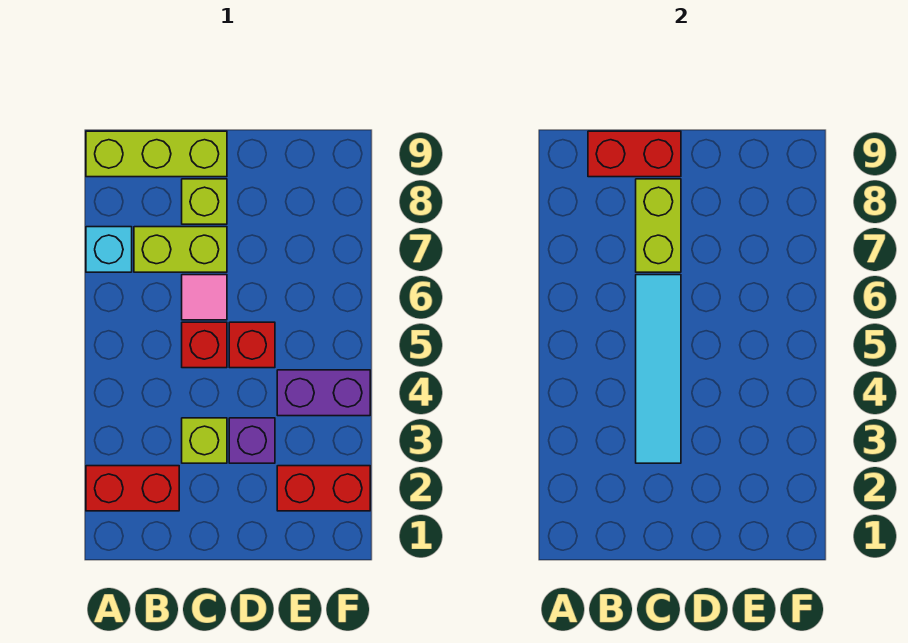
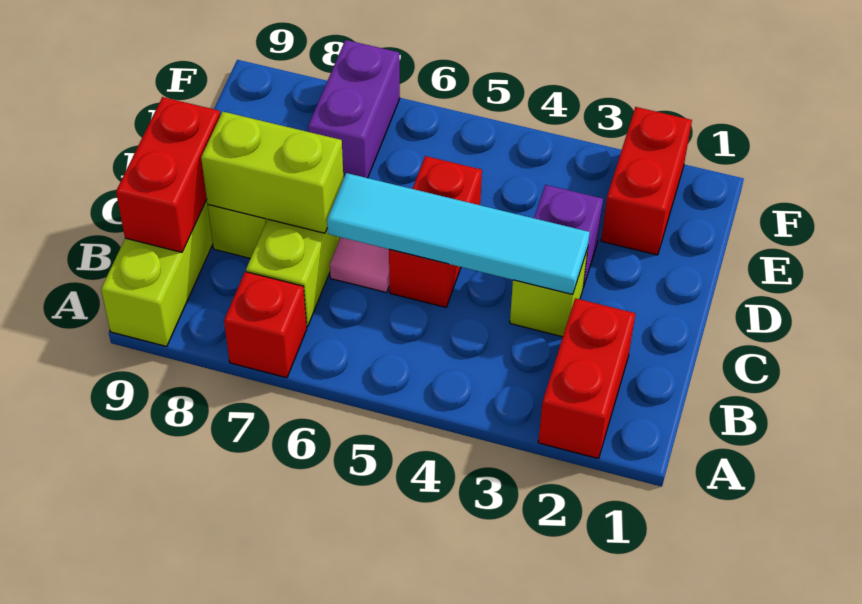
cyan brick A7 level 1 -> red brick A7 level 1
purple brick E4:F4 level 1 -> purple brick E7:F7 level 1

